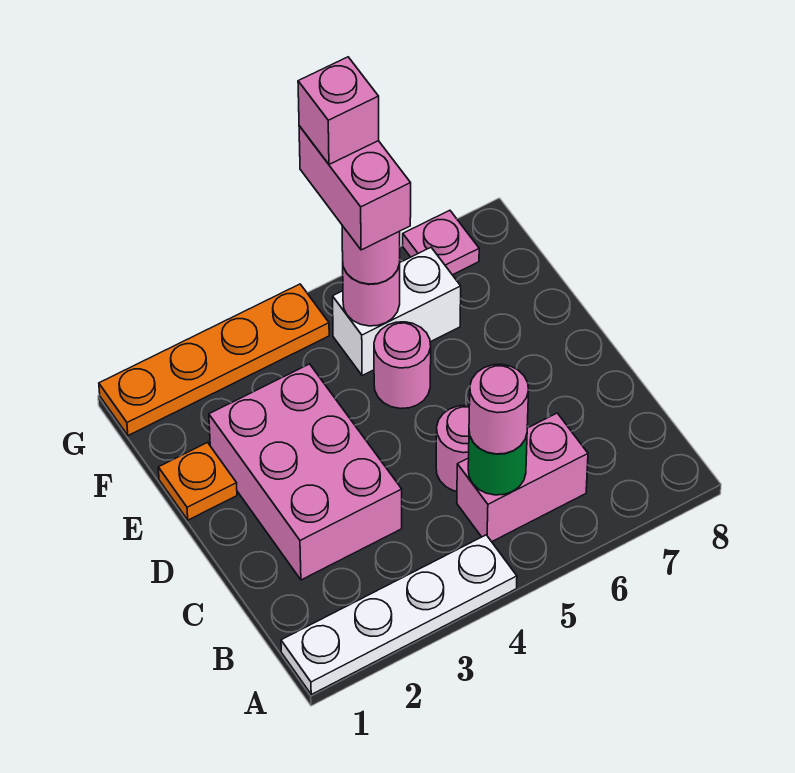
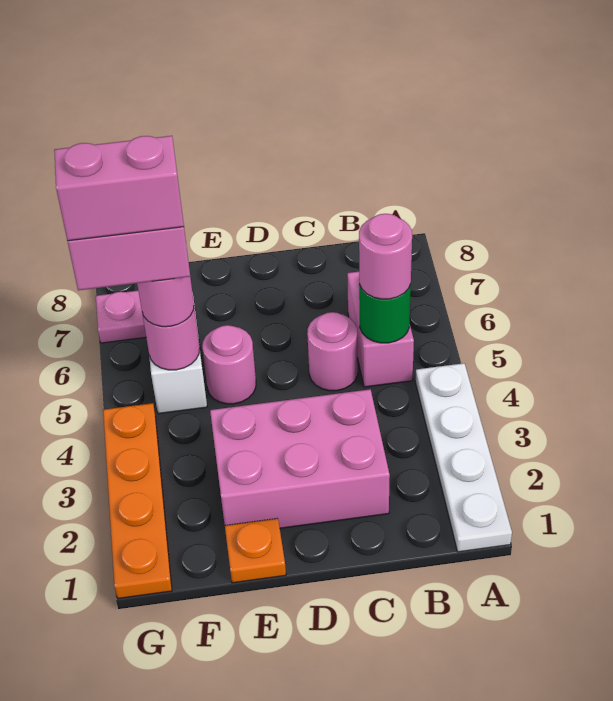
pink brick G5 level 5 -> pink brick F5:G5 level 5

